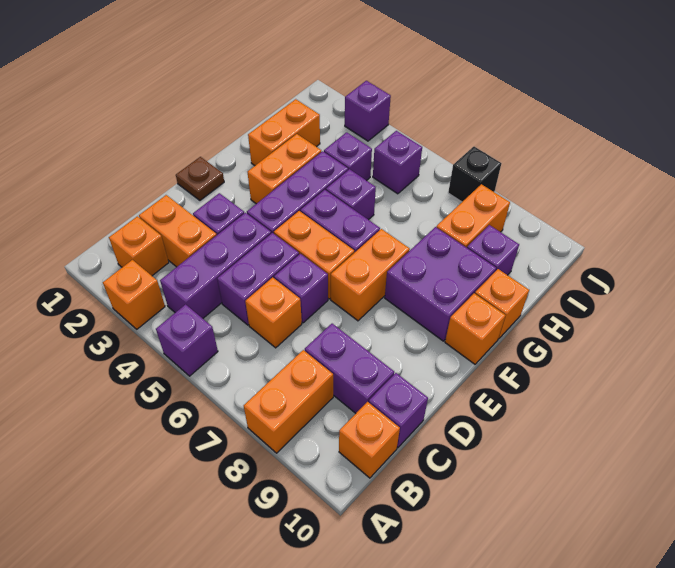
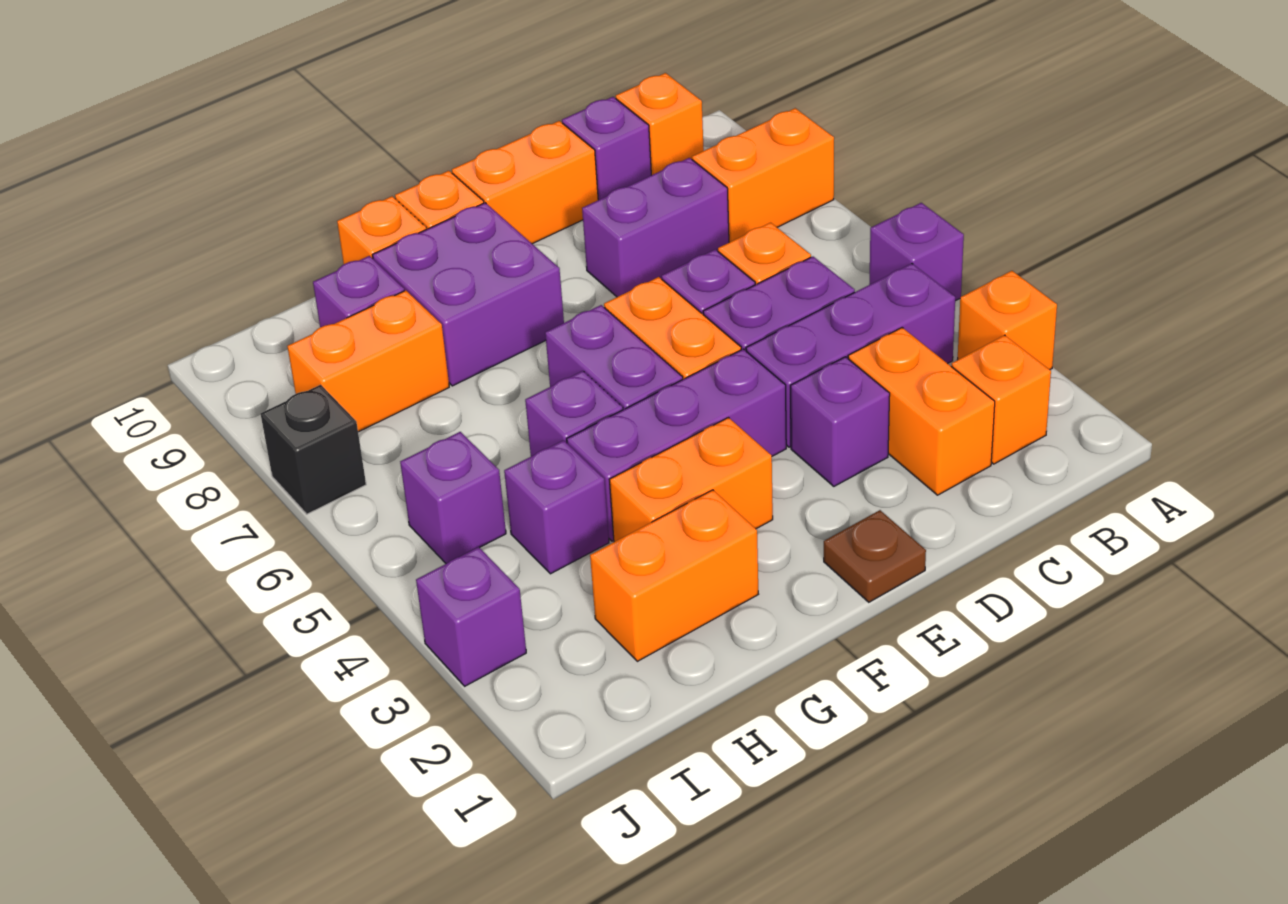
purple brick C8:C9 level 1 -> purple brick C8:D8 level 1
orange brick E7:F7 level 1 -> orange brick D10:E10 level 1

